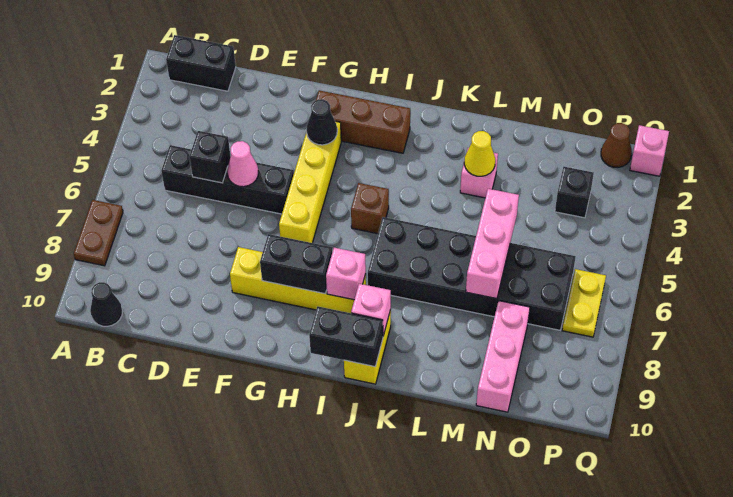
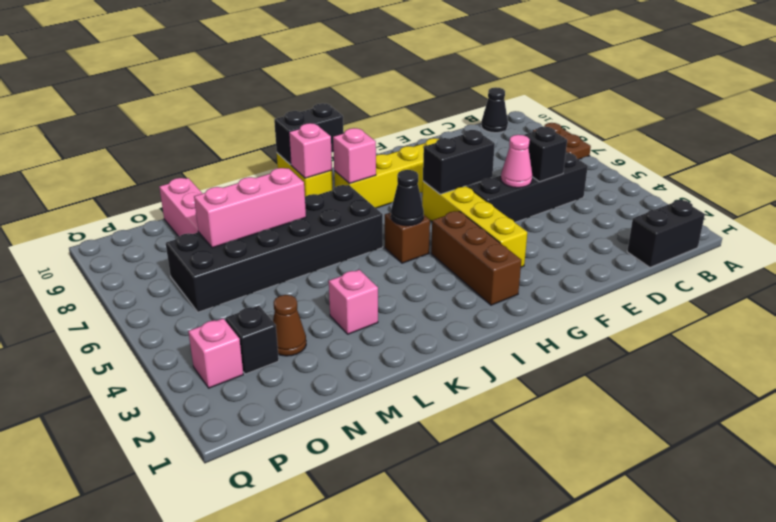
brown brick G2:I2 level 1 -> brown brick H2:H4 level 1
black cone G3 level 2 -> black cone I5 level 2
black brick G8:H8 level 2 -> black brick F6:G6 level 2
yellow cone L3 level 2 -> none
pink brick M5:M7 level 2 -> pink brick L7:N7 level 2
brown cone P1 level 1 -> brown cone N3 level 1
yellow plate P6:P7 level 1 -> none
pink brick Q1 level 1 -> pink brick P3 level 1

